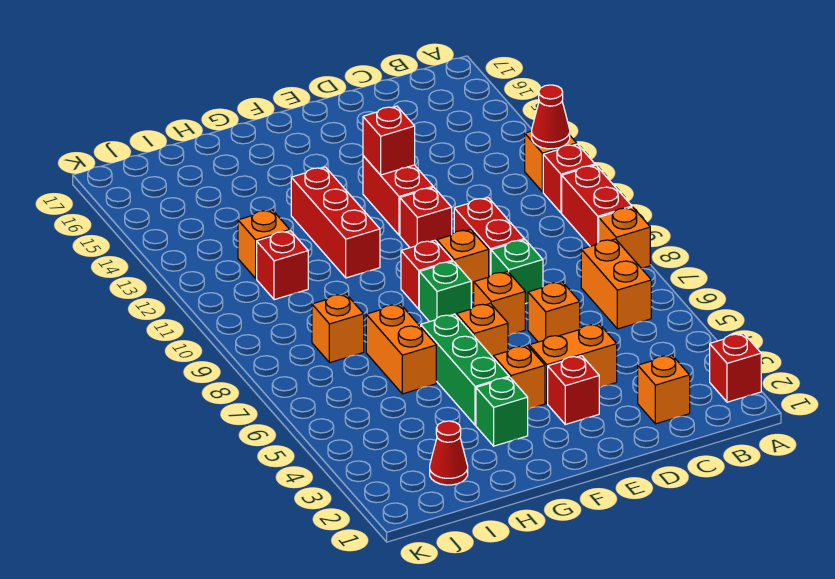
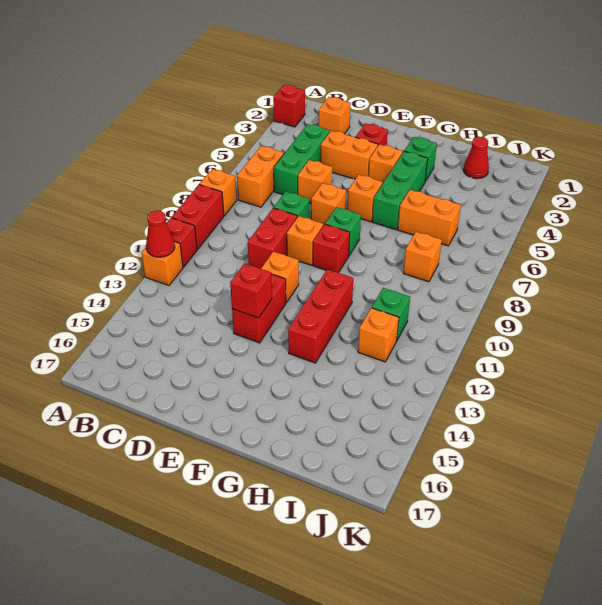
none -> green brick C4:C6 level 1
red brick E11 level 1 -> orange brick E11 level 1
orange brick H6:H7 level 1 -> orange brick H6:I6 level 1
red brick I11 level 1 -> green brick I11 level 1

